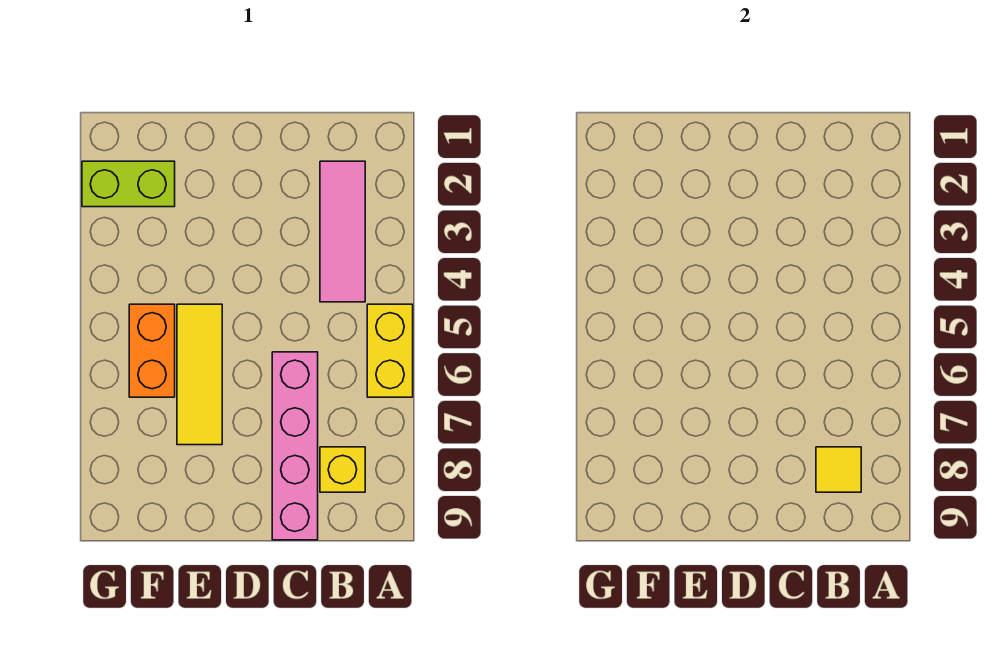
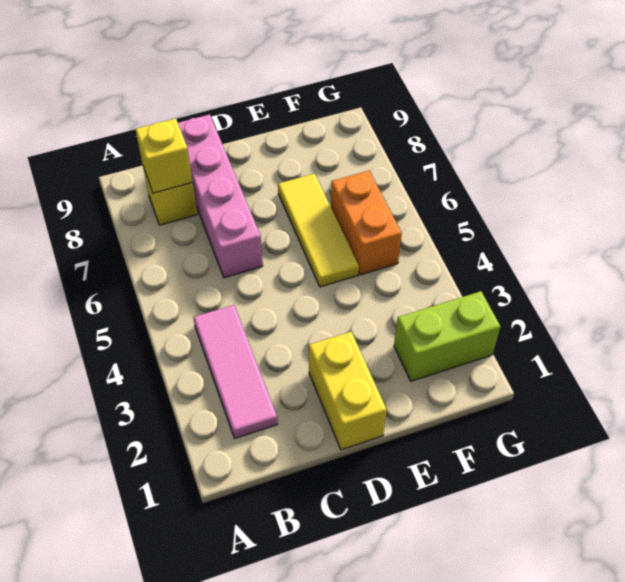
yellow brick A5:A6 level 1 -> yellow brick D1:D2 level 1
yellow tile B8 level 2 -> yellow brick B8 level 2

